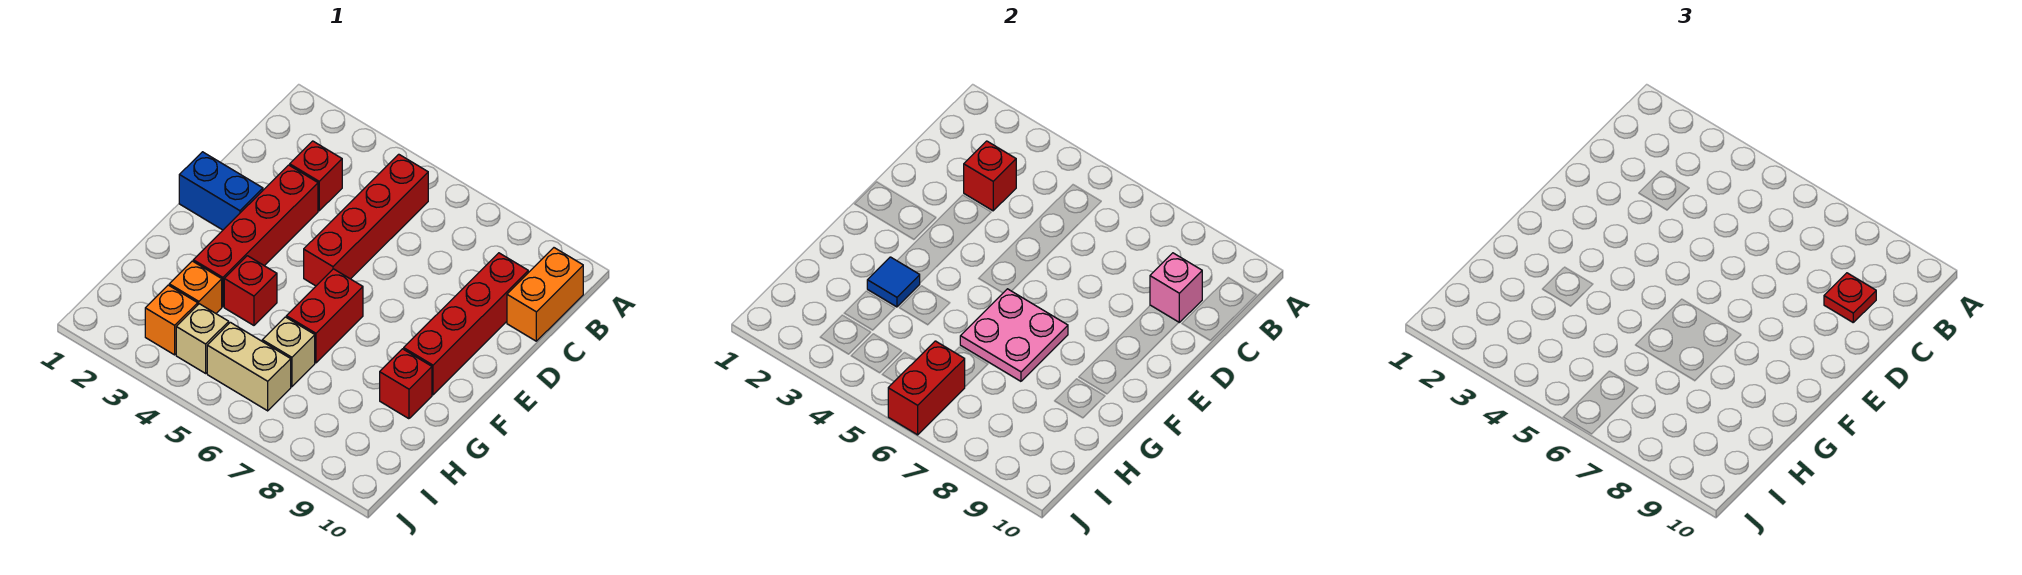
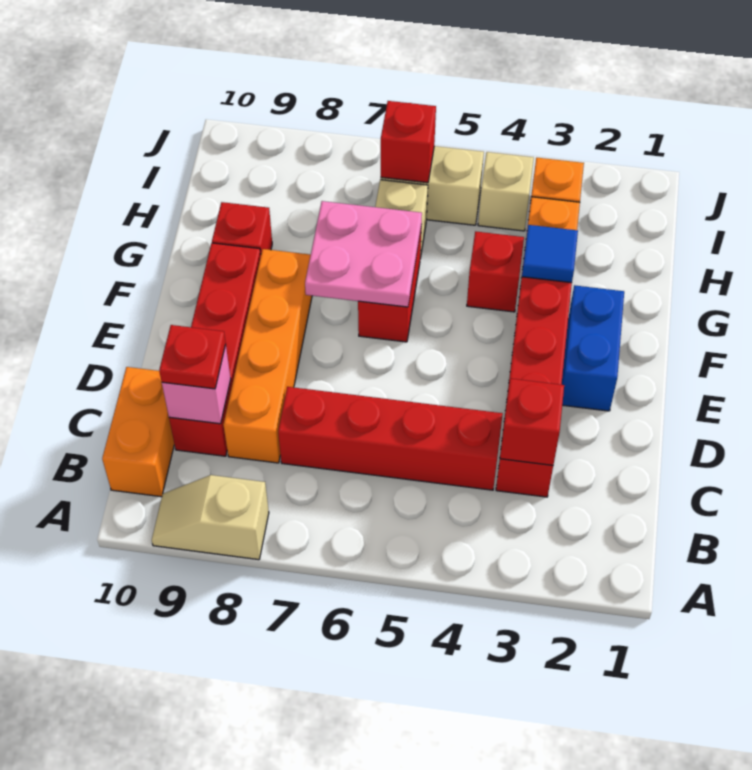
none -> tan slope A8:A9 level 1 top 8
red brick B5:E5 level 1 -> red brick C4:C7 level 1
none -> orange brick C8:F8 level 1
blue brick E1:E2 level 1 -> blue brick E2:F2 level 1
red brick I6:J6 level 2 -> red brick I6 level 2

